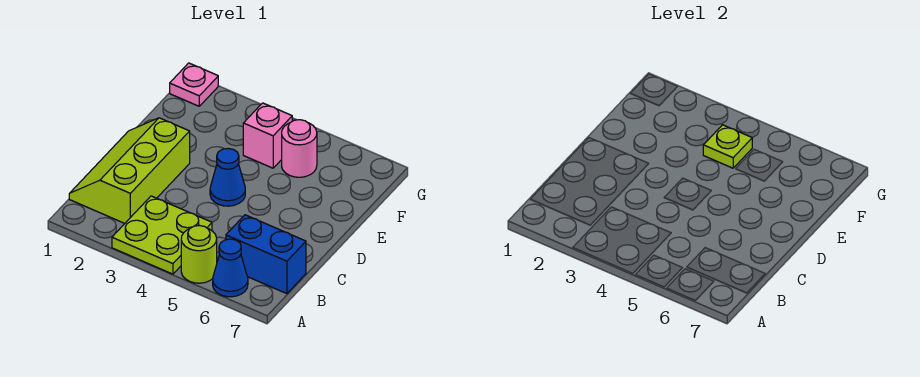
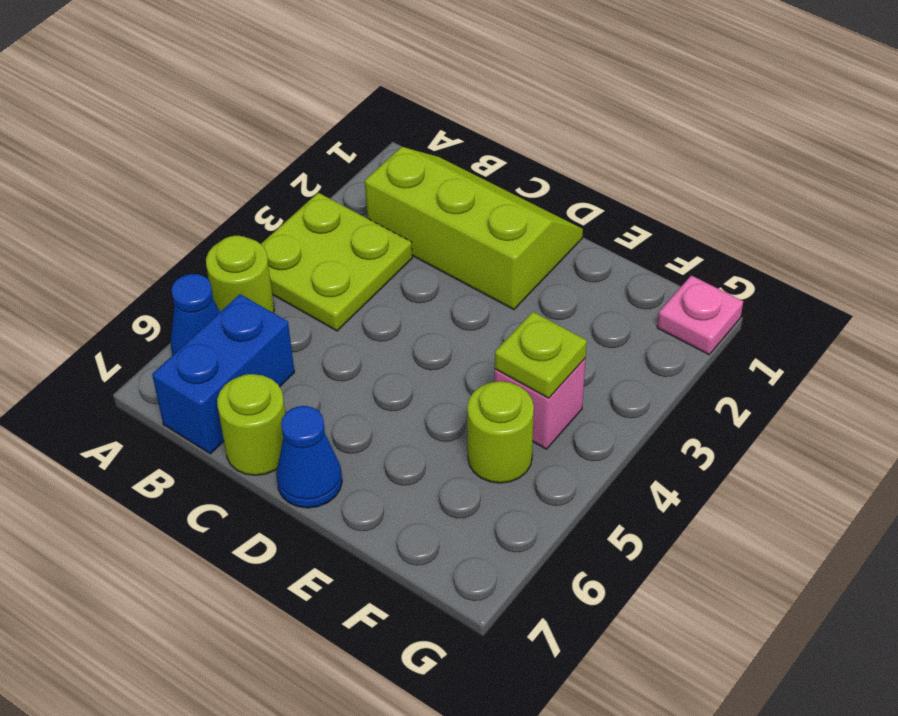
none -> lime round brick C7 level 1
blue cone D4 level 1 -> blue cone D7 level 1
pink round brick F5 level 1 -> lime round brick F5 level 1

